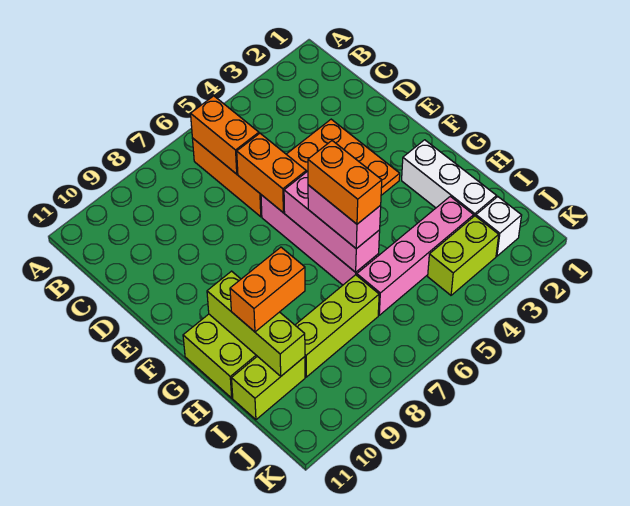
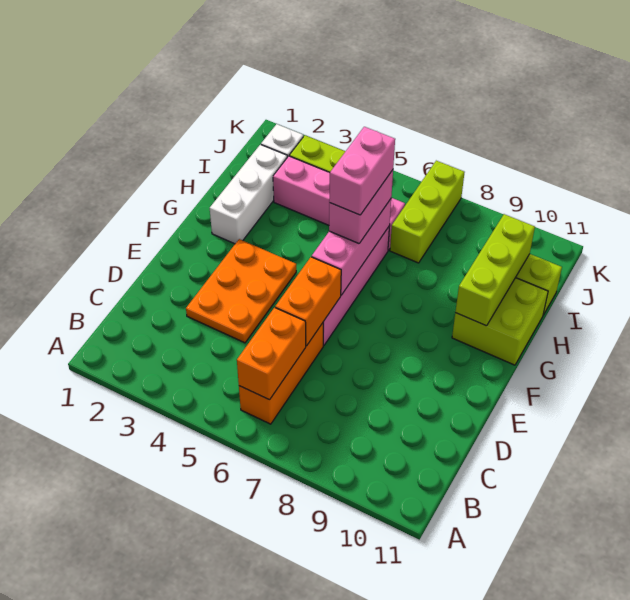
orange brick G6:H6 level 4 -> pink brick G6:H6 level 4
orange brick H9:H10 level 3 -> none
lime brick I7:I9 level 1 -> lime brick I7:K7 level 1

